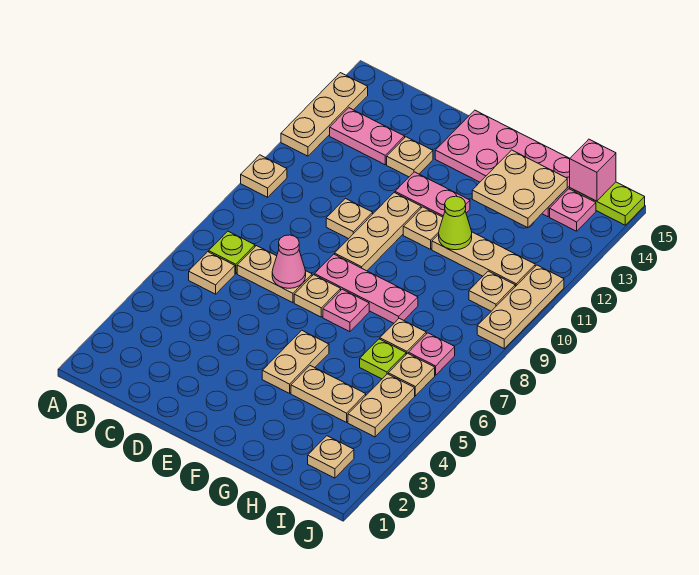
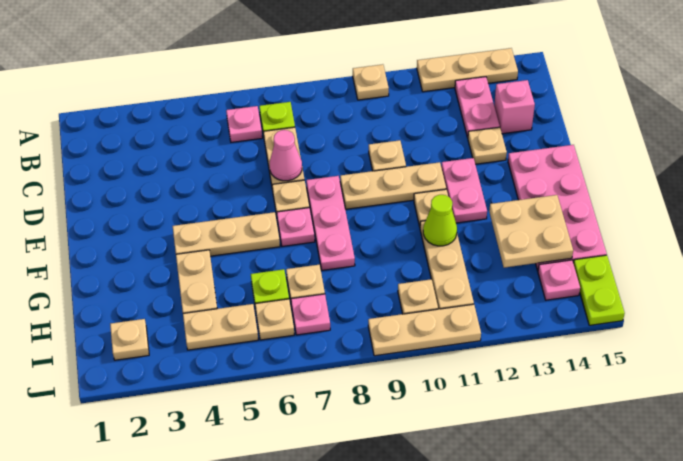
tan plate B6 level 1 -> pink plate B6 level 1
tan plate F4:F5 level 1 -> tan plate F4:F6 level 1
pink brick I15 level 2 -> pink brick C14 level 1

